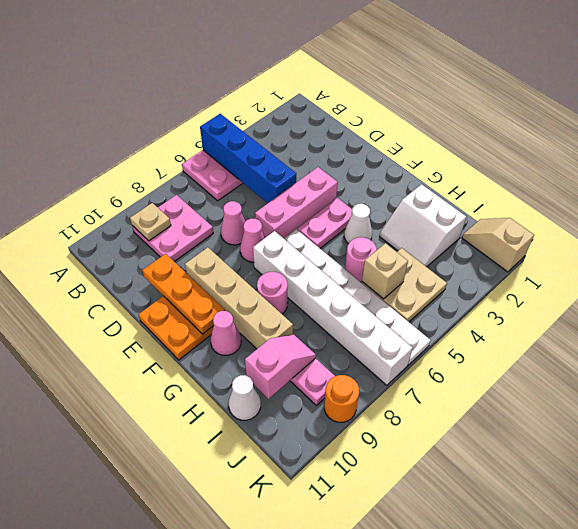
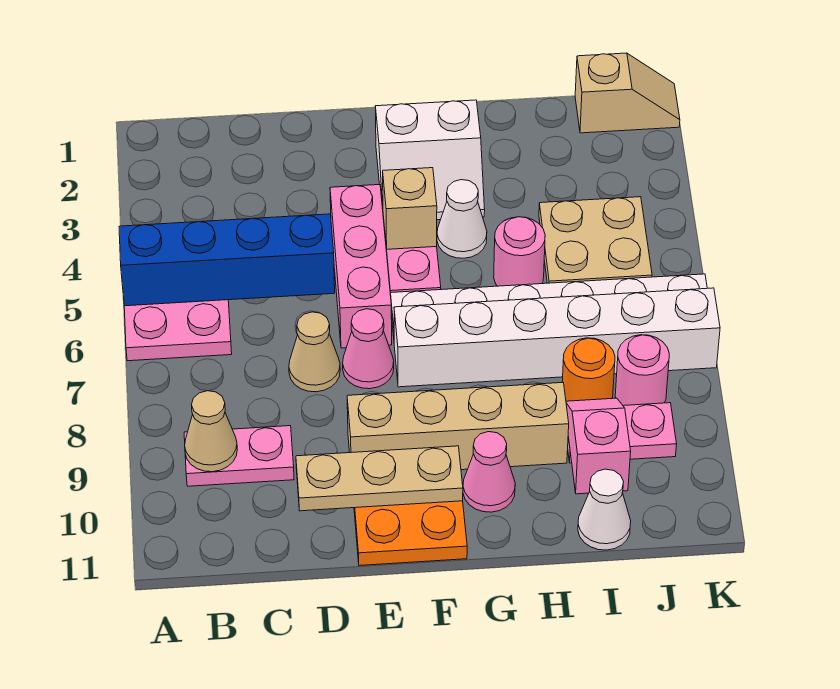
pink plate B8:C9 level 1 -> pink plate B9:C9 level 1
tan plate B9 level 2 -> tan cone B9 level 2
pink cone D7 level 1 -> tan cone D7 level 1
orange plate D10:F10 level 2 -> tan plate D10:F10 level 2
pink round brick G8 level 1 -> pink round brick J8 level 1
white slope H2:I3 level 1 top 2 -> white slope F2:G3 level 1 top 2
tan brick I5 level 2 -> tan brick F4 level 2
tan slope J1:K1 level 1 top K -> tan slope J1:K1 level 1 top J
orange round brick K9 level 1 -> orange round brick I8 level 1

